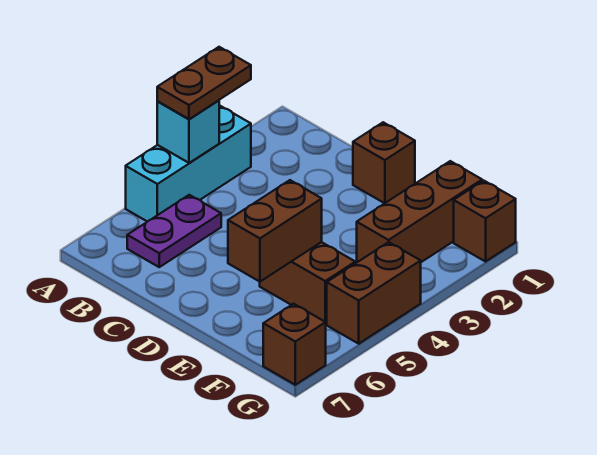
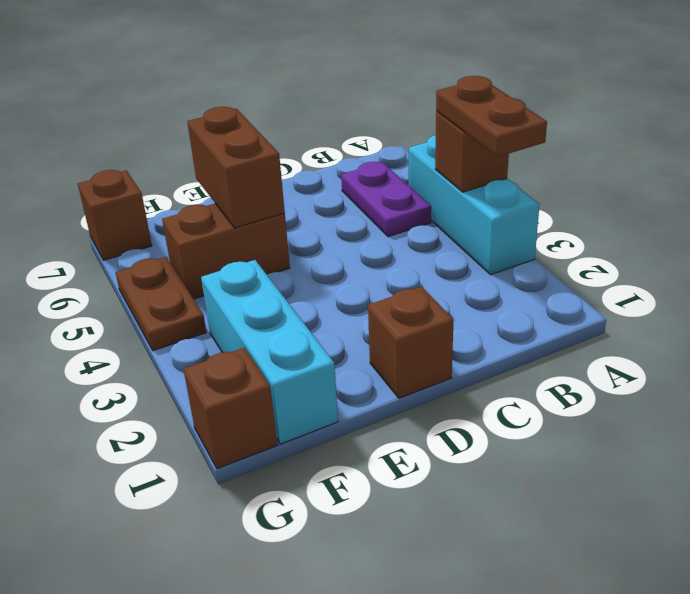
cyan brick A4 level 2 -> brown brick A4 level 2
brown brick F1:F3 level 1 -> cyan brick F1:F3 level 1
brown brick G4:G5 level 1 -> brown plate G4:G5 level 1

